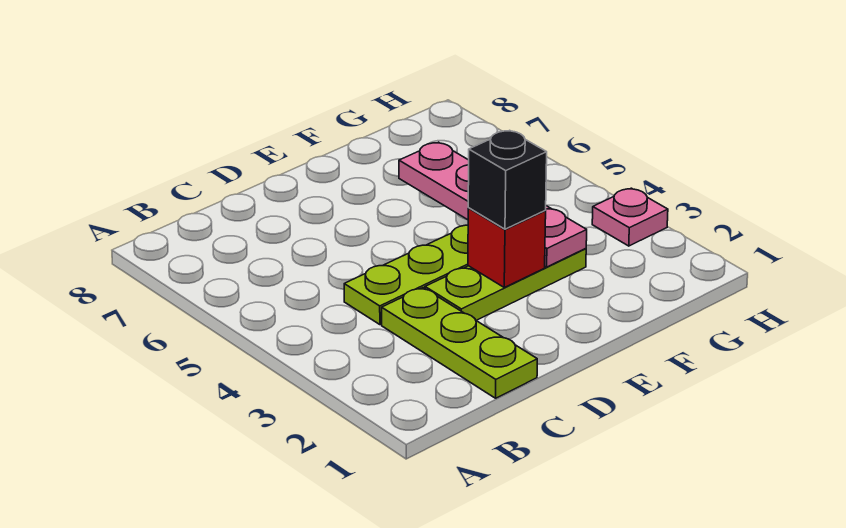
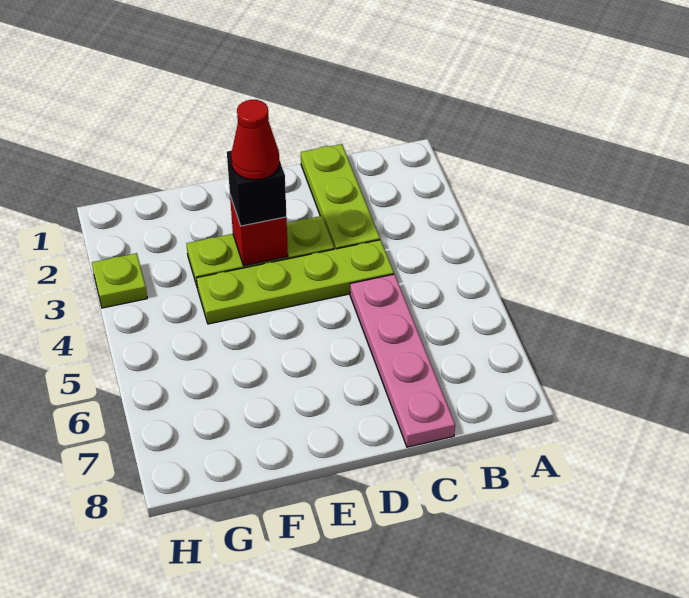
none -> red cone E3 level 4
pink plate F3:F6 level 2 -> pink plate C5:C8 level 1
pink plate H3 level 1 -> lime plate H3 level 1

